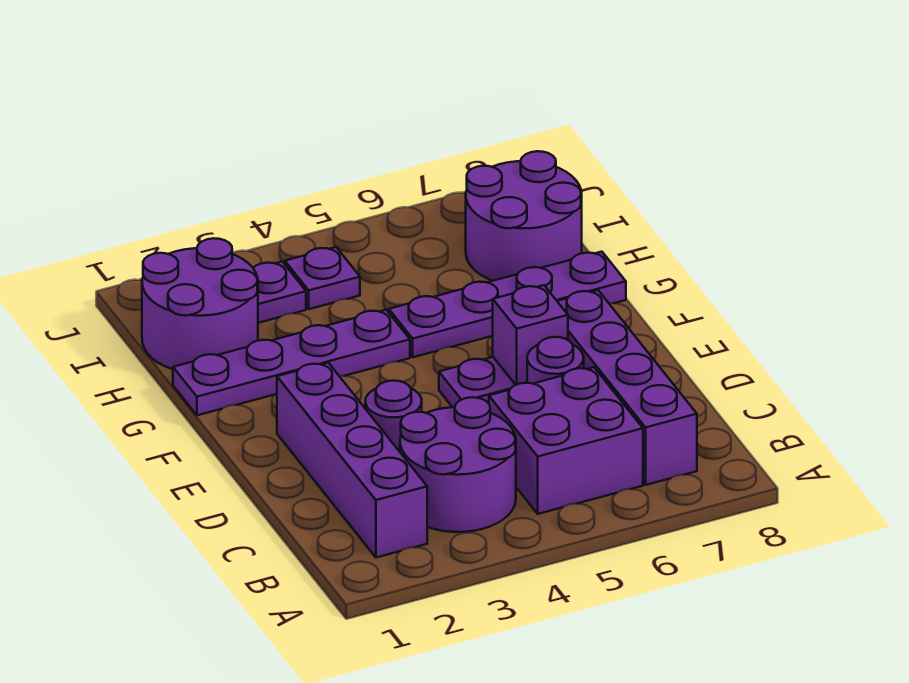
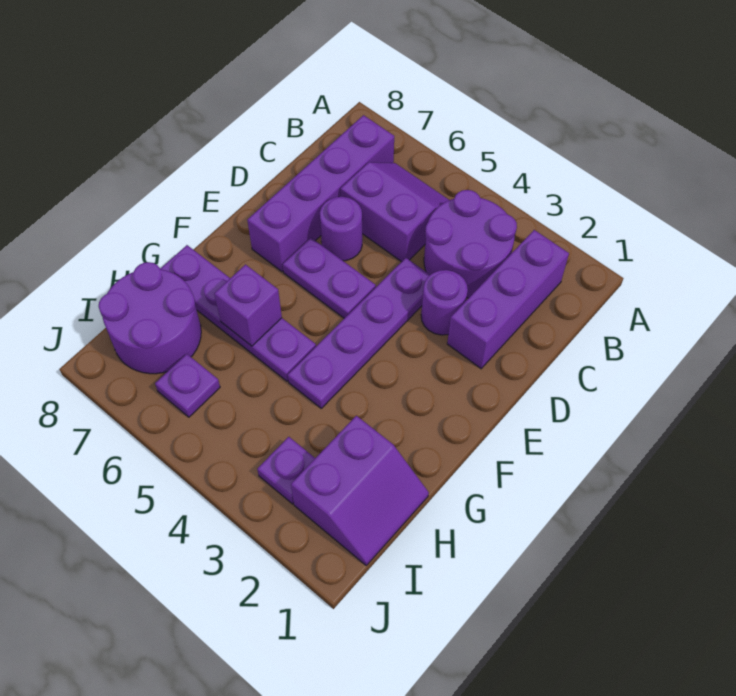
purple brick B2:E2 level 1 -> purple brick B2:D2 level 1
purple brick B5:C6 level 1 -> purple slope B5:C6 level 1 top C
purple brick E6 level 2 -> purple brick G6 level 2
purple plate G1:G4 level 1 -> purple plate D4:G4 level 1
purple round brick H1:I2 level 1 -> purple slope H1:I2 level 1 top 2
purple plate I4 level 1 -> purple plate I6 level 1

